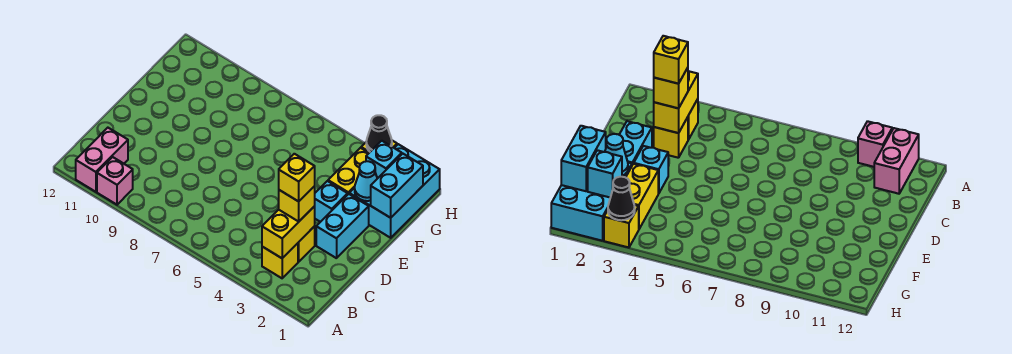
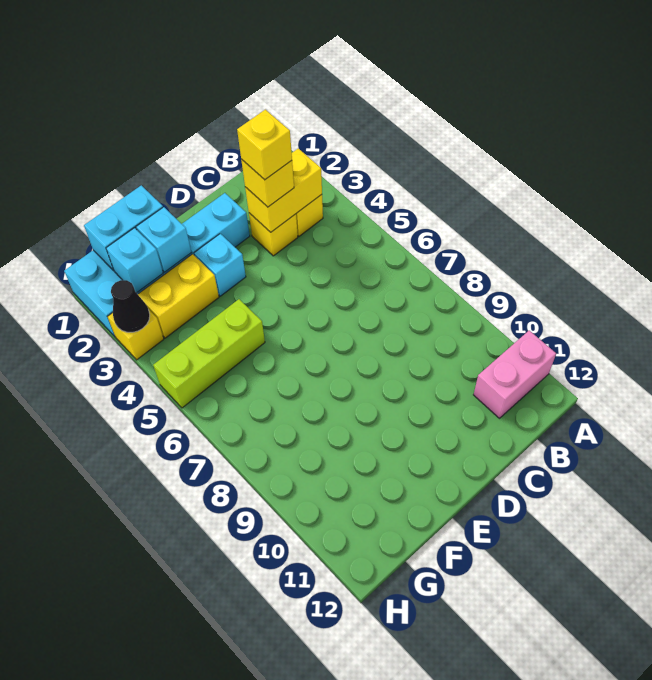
pink brick A10 level 1 -> none
cyan cone F2 level 2 -> cyan brick F2 level 2
none -> lime brick F5:H5 level 1

